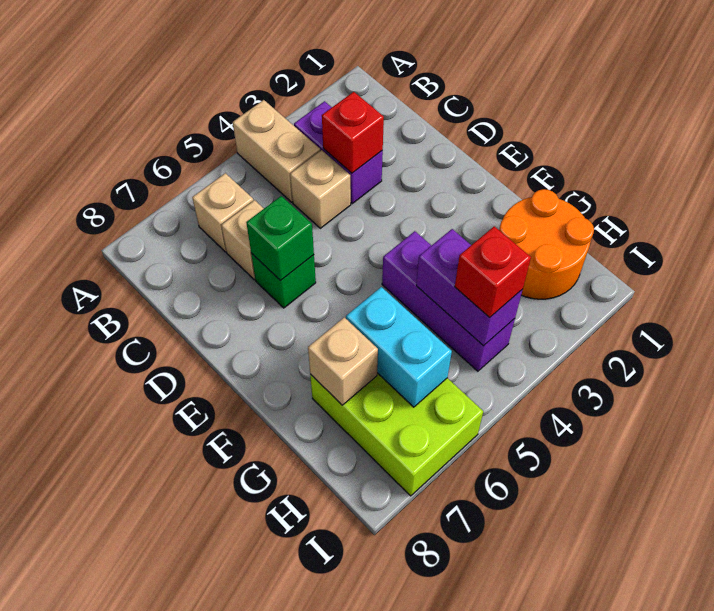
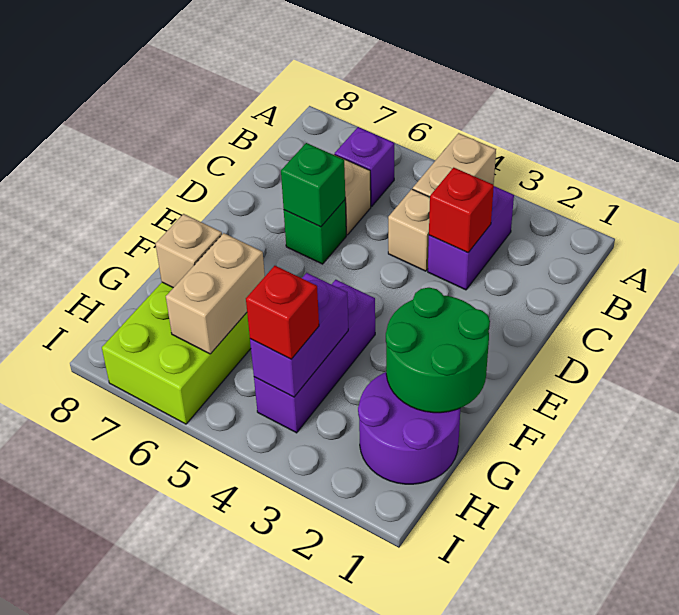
tan brick B6 level 1 -> purple brick B6 level 1
none -> green round brick F1:G2 level 2
orange round brick G1:H2 level 1 -> purple round brick G1:H2 level 1
cyan brick G6:H6 level 2 -> tan brick G6:H6 level 2

